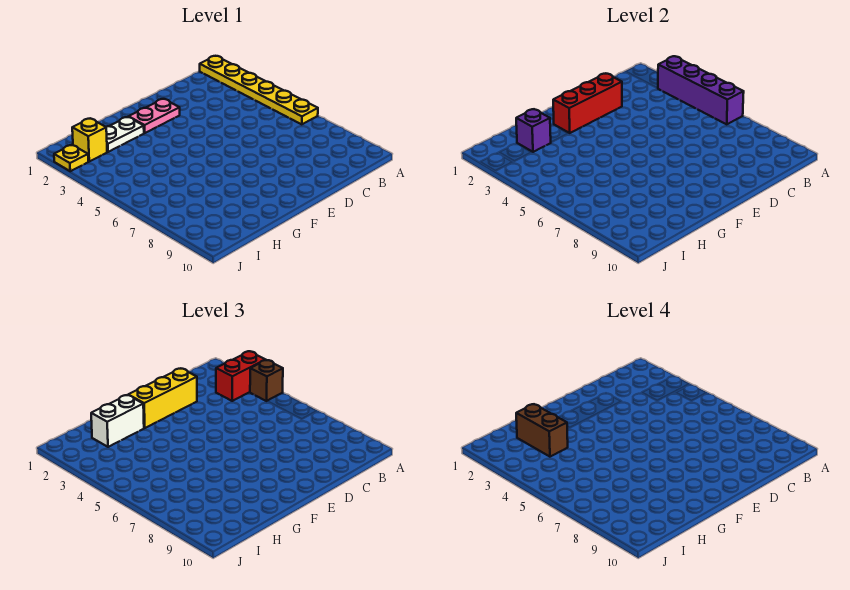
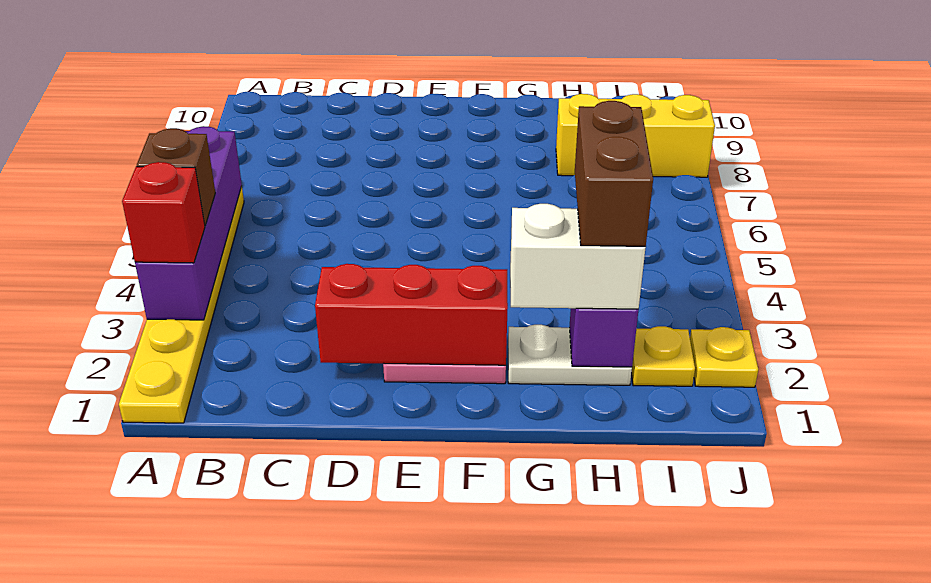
red brick A3:B3 level 3 -> red brick A3 level 3
yellow brick D2:F2 level 3 -> yellow brick H8:J8 level 1
yellow brick I2 level 1 -> yellow plate I2 level 1

